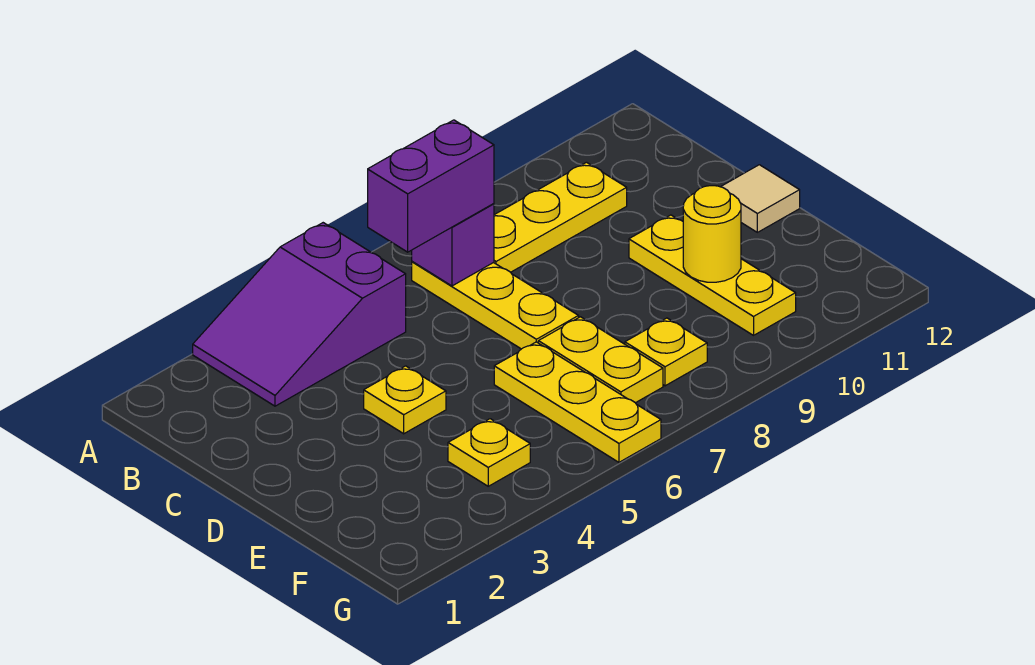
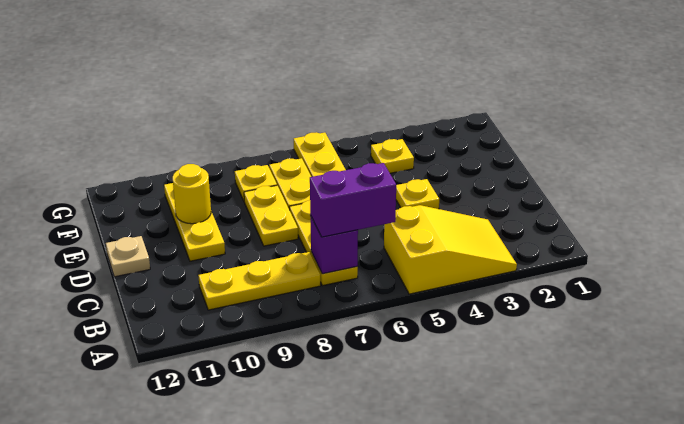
purple slope A3:B5 level 1 top 5 -> yellow slope A3:B5 level 1 top 5
none -> yellow plate D8:E8 level 1
tan tile D12 level 1 -> tan plate D12 level 1

